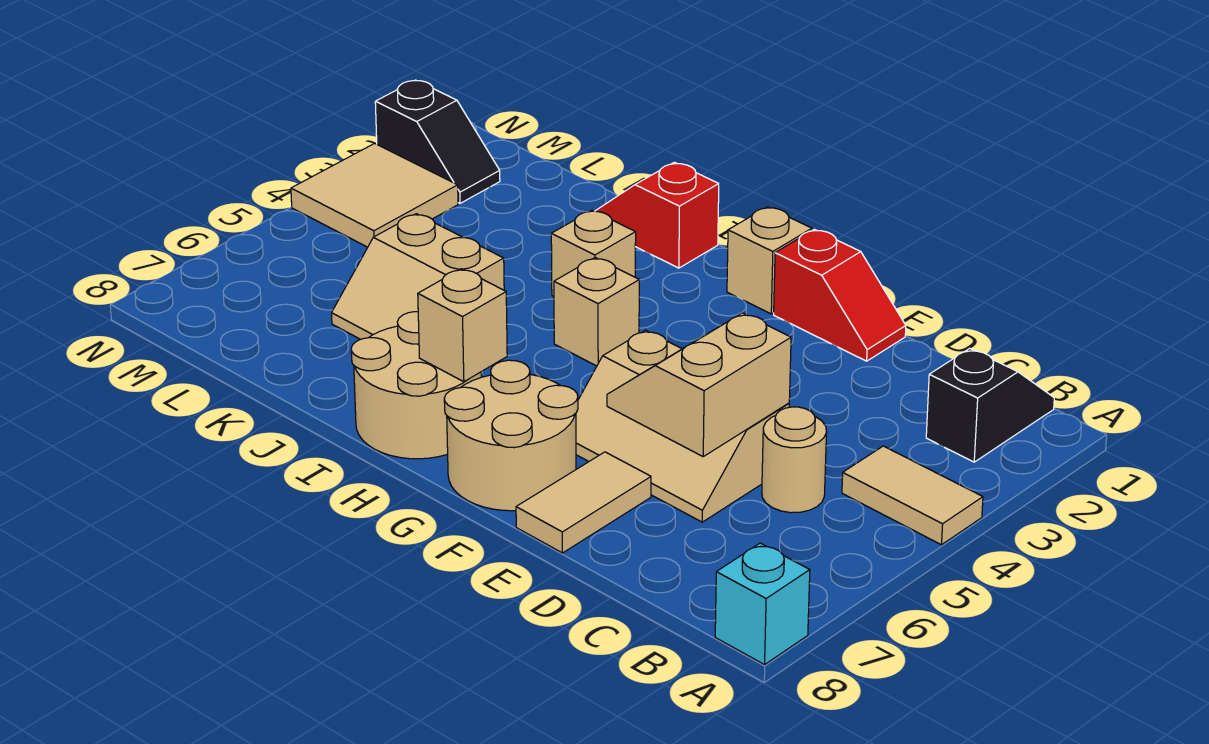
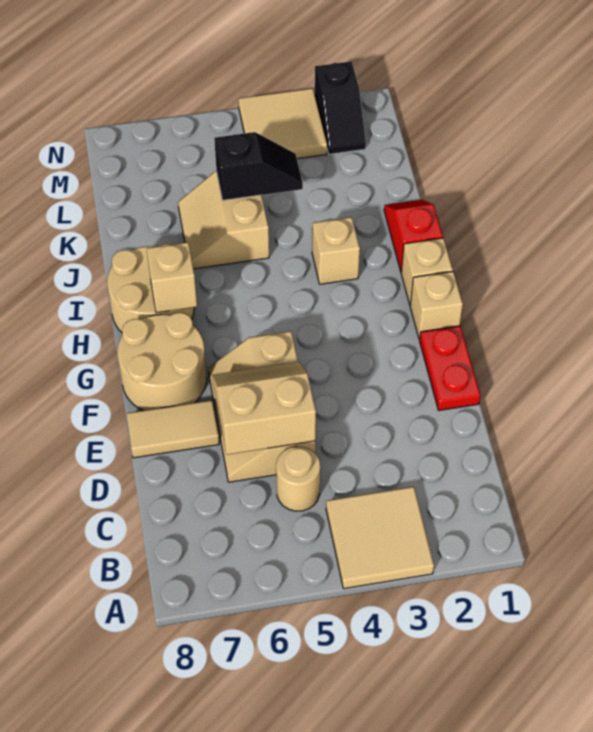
tan tile A4:B4 level 1 -> tan tile A3:B4 level 1
cyan brick A8 level 1 -> none
black slope B1:B2 level 1 top 2 -> black slope K4:K5 level 2 top 5
red slope E1:F1 level 1 top F -> red plate E1:F1 level 1
tan brick H4 level 1 -> tan brick H1 level 1

